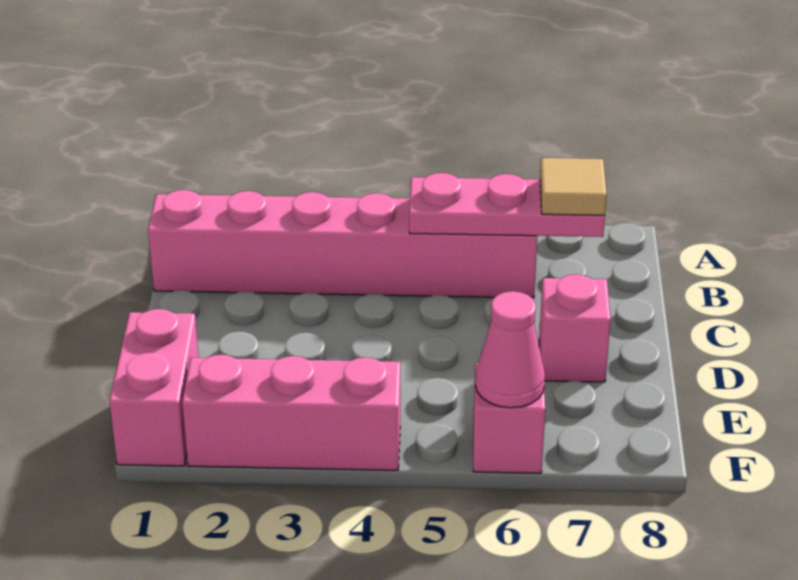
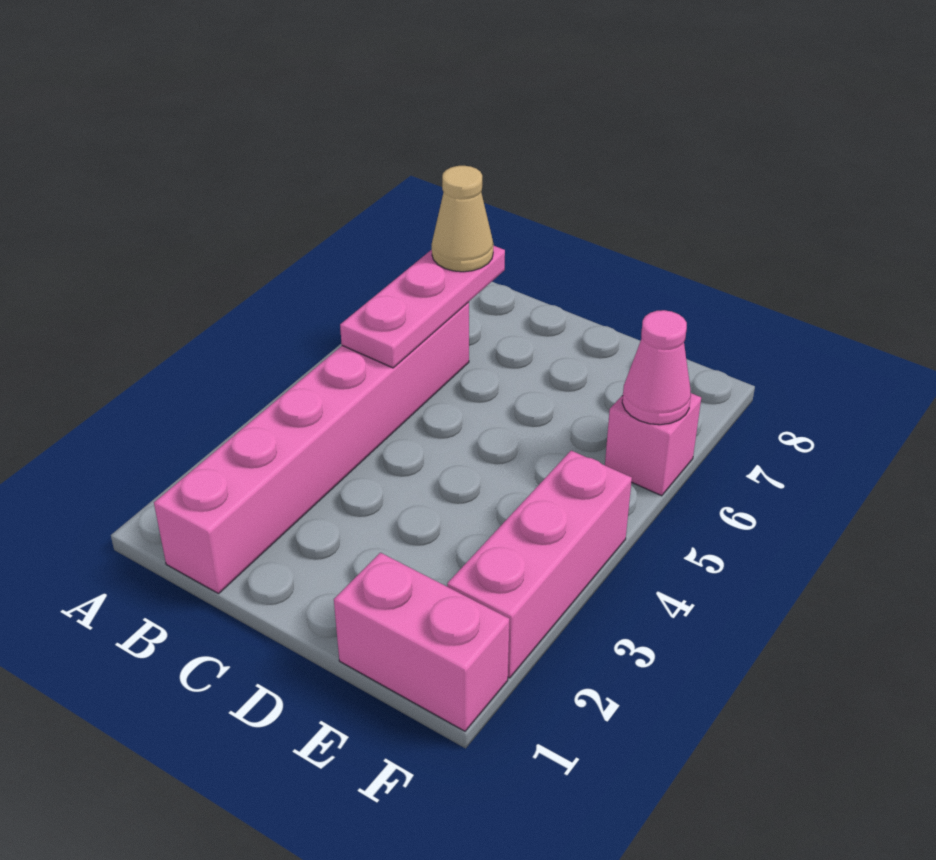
tan tile B7 level 3 -> tan cone B7 level 3
pink brick D7 level 1 -> none

